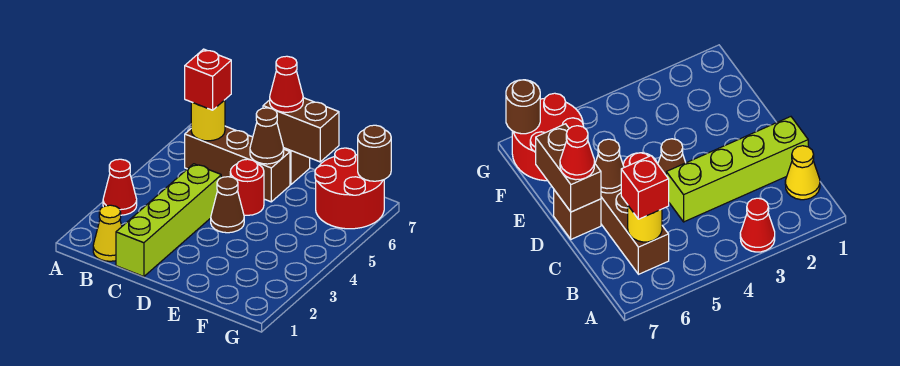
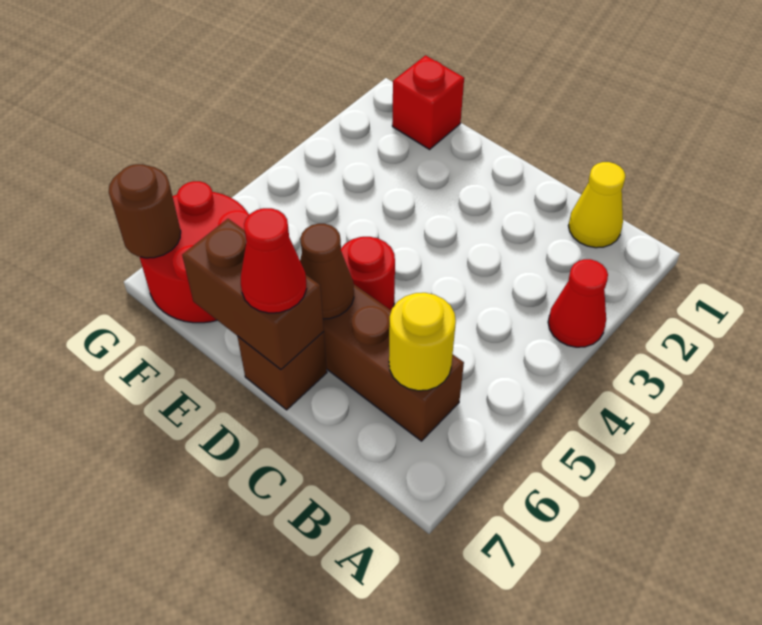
red brick B6 level 3 -> red brick F1 level 1
lime brick C1:C4 level 1 -> none
brown cone D4 level 1 -> none

